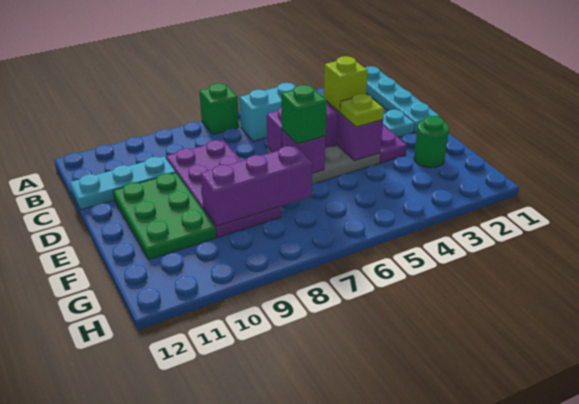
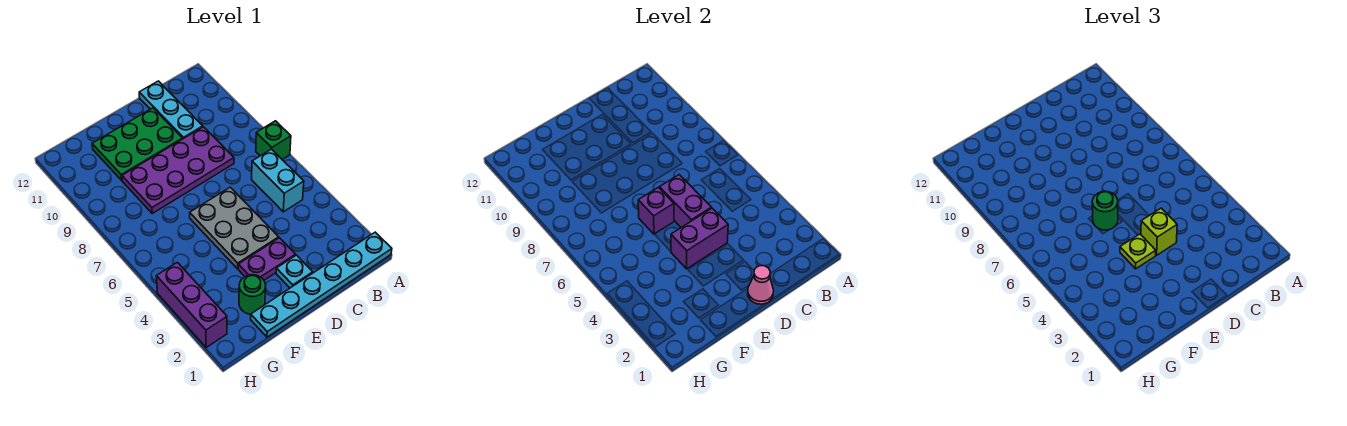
cyan plate A1:D1 level 1 -> cyan plate A1:F1 level 1
none -> pink cone D1 level 2
green brick E6 level 3 -> green round brick E6 level 3
purple brick F7:F9 level 2 -> purple brick H2:H4 level 1

